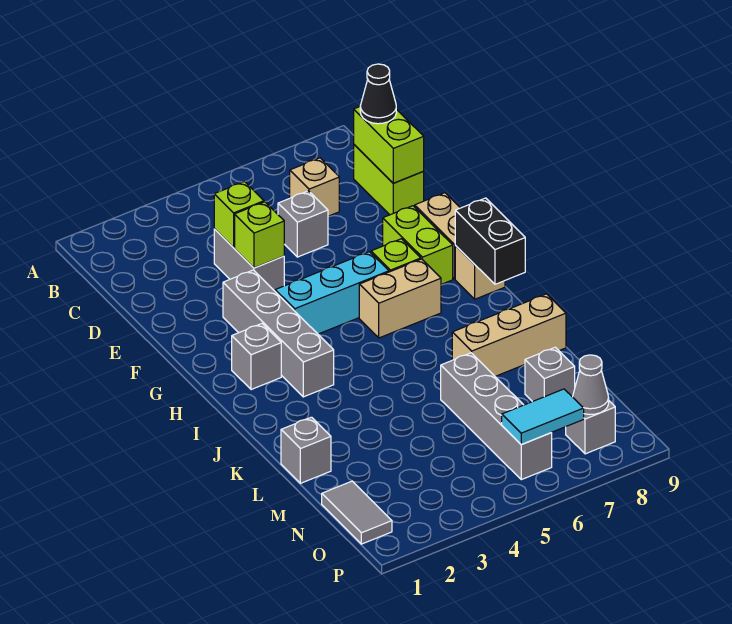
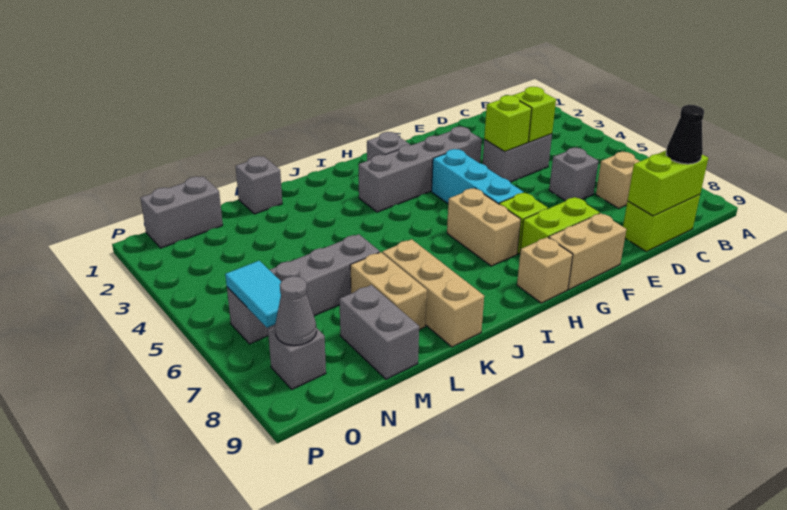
black brick H9:I9 level 2 -> none
none -> tan brick L7:L8 level 1
grey brick M8 level 1 -> grey brick M8:M9 level 1
grey tile N1:O1 level 1 -> grey brick N1:O1 level 1

